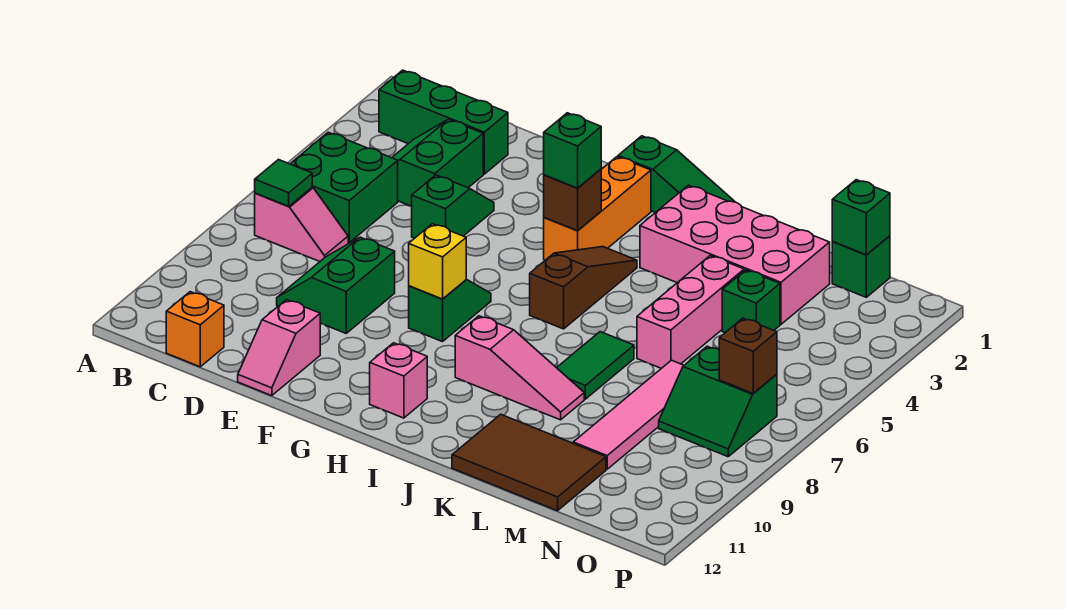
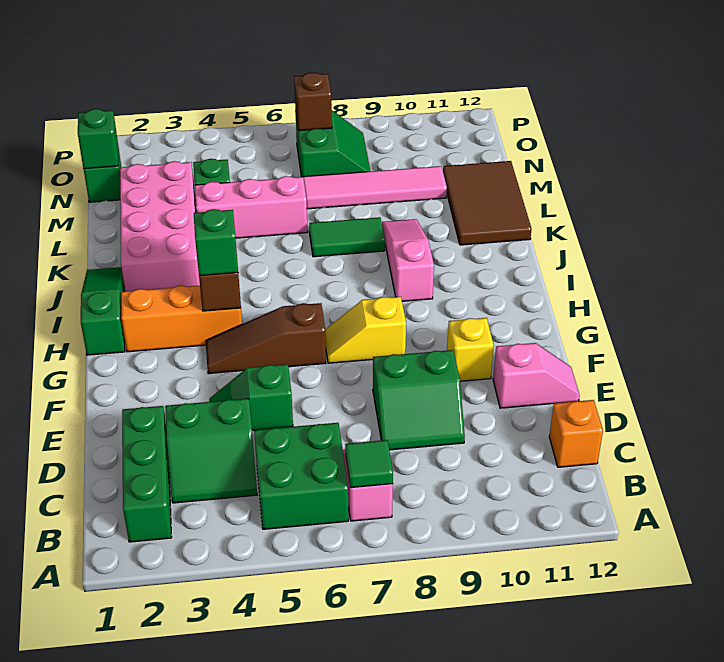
green slope G7:G8 level 1 top 8 -> yellow slope G7:G8 level 1 top 8
yellow brick G8 level 2 -> yellow brick F10 level 1
pink brick H11 level 1 -> none
brown slope I4:I6 level 1 top 6 -> brown slope G4:G6 level 1 top 6

